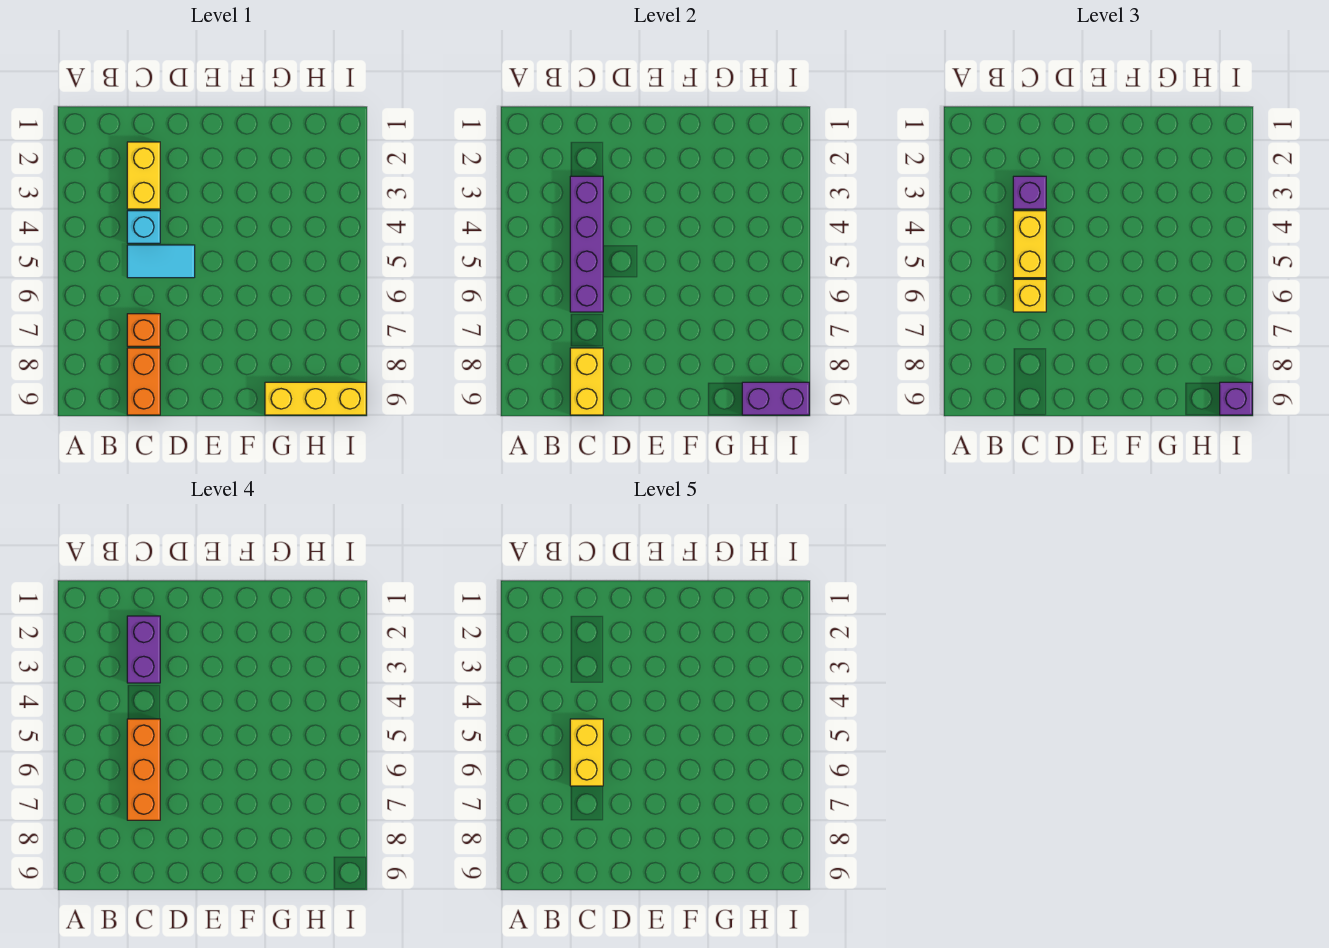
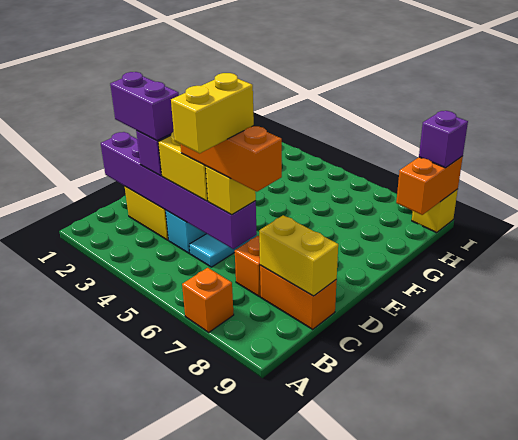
none -> orange brick A7 level 1
purple brick C3:C6 level 2 -> purple brick C1:C6 level 2
yellow brick C5:C6 level 5 -> yellow brick B6:C6 level 5
yellow brick G9:I9 level 1 -> yellow brick I9 level 1
purple brick H9:I9 level 2 -> orange brick H9:I9 level 2

